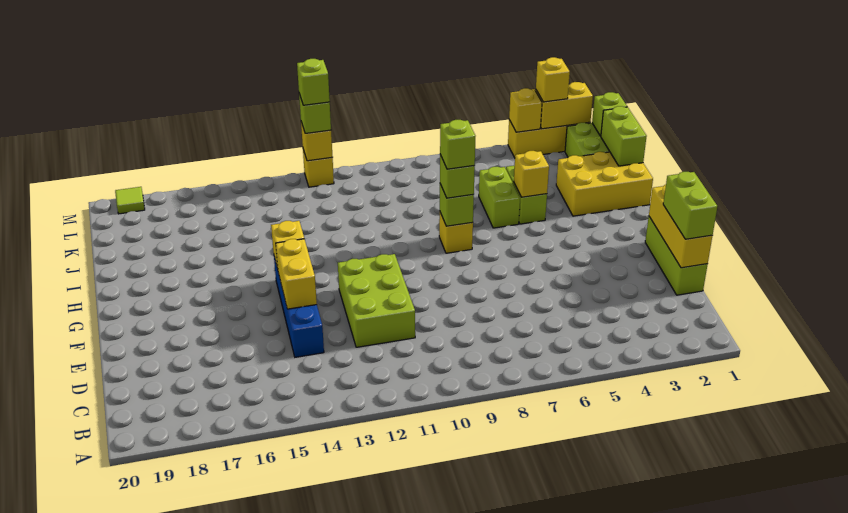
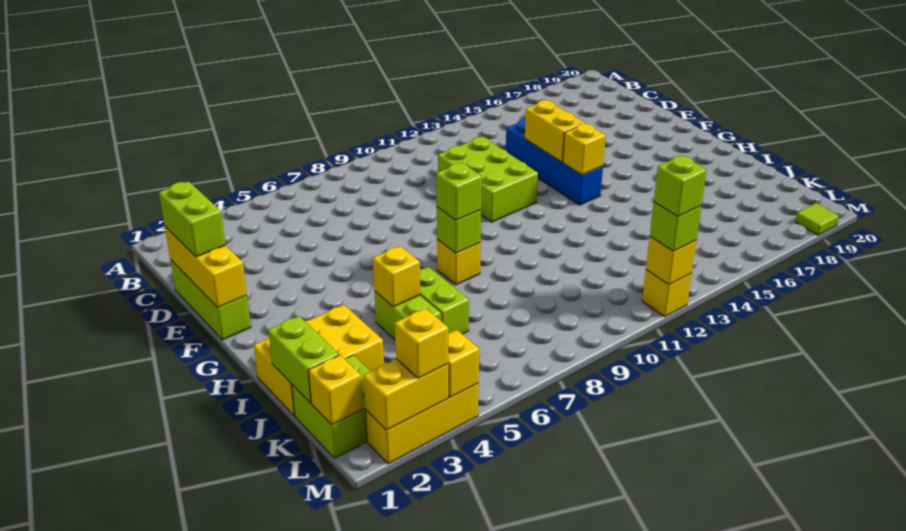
lime brick H8 level 4 -> none
lime brick L1 level 2 -> yellow brick L1 level 2

